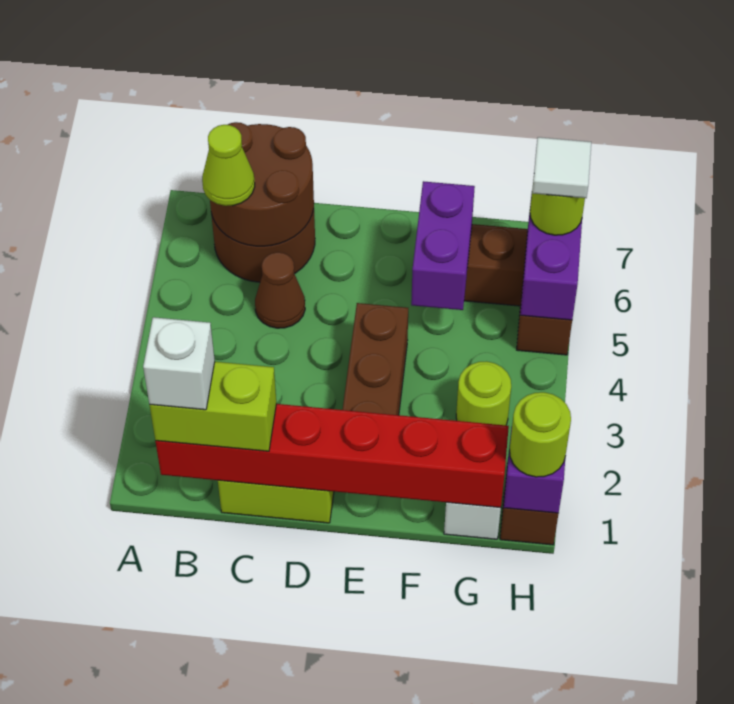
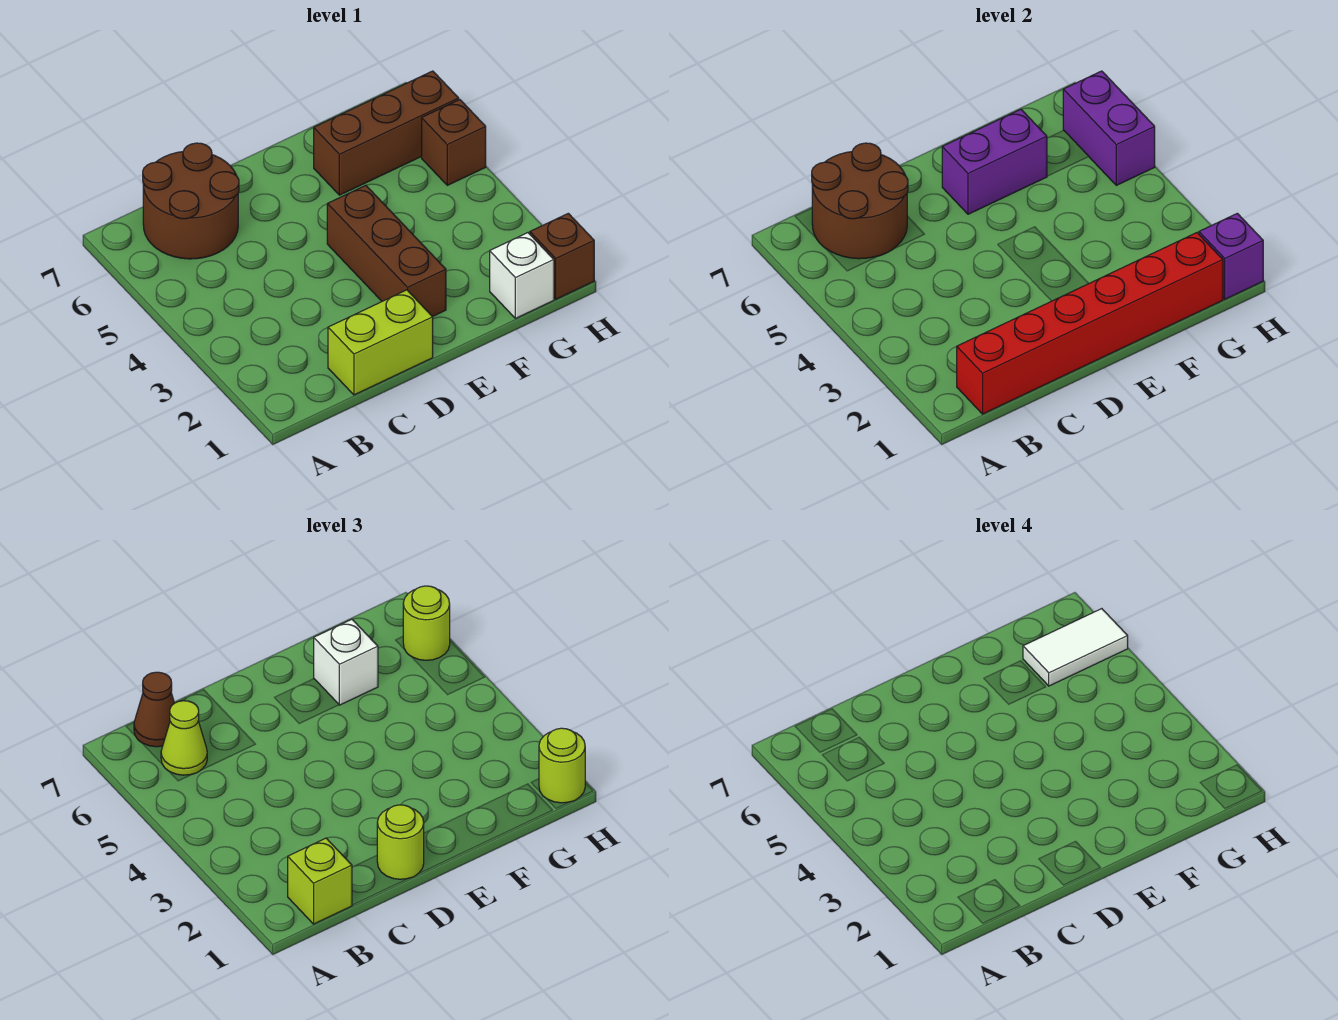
lime brick B1:C1 level 3 -> lime brick B1 level 3
white brick B1 level 4 -> white brick F6 level 3
brown cone C5 level 1 -> brown cone B7 level 3
purple brick F5:F6 level 2 -> purple brick E6:F6 level 2
lime round brick G3 level 1 -> lime round brick D1 level 3
white tile H6 level 4 -> white tile G6:H6 level 4

